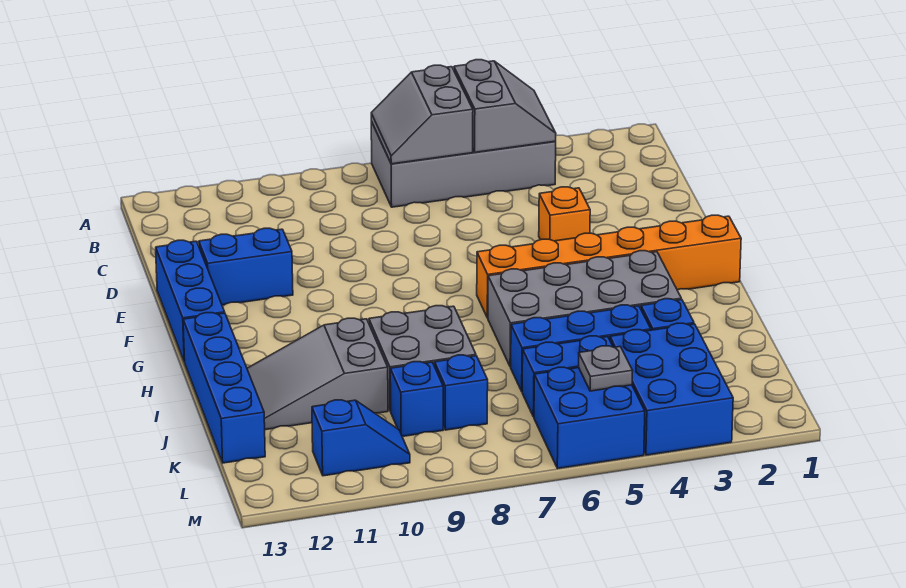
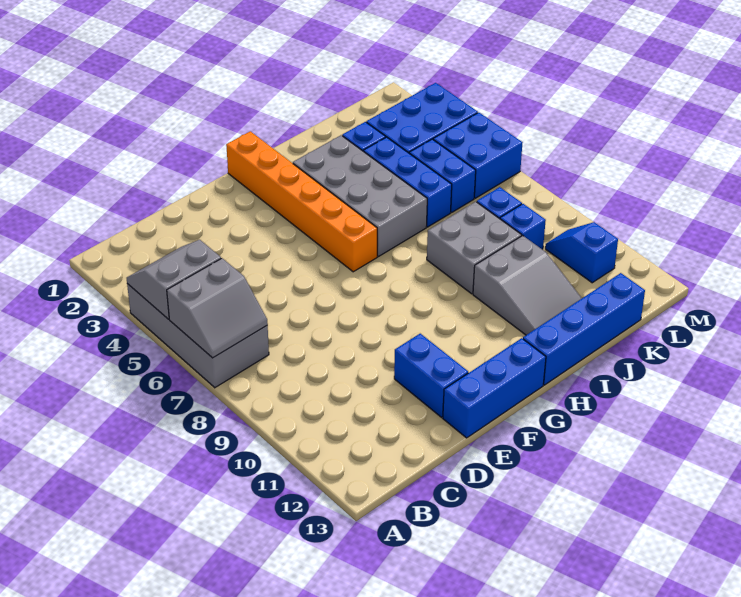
orange brick E4 level 1 -> none
grey plate L5 level 2 -> none

